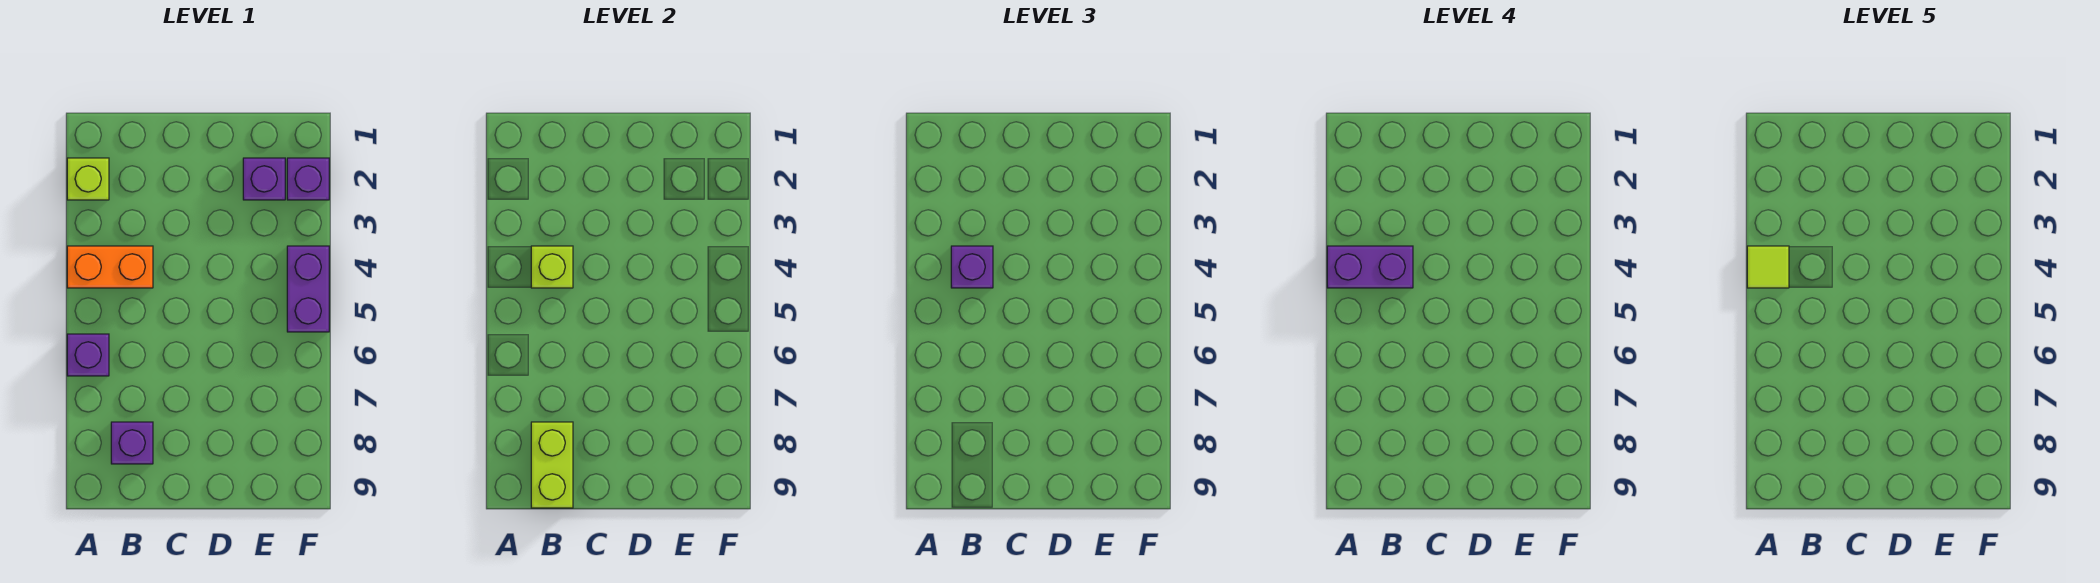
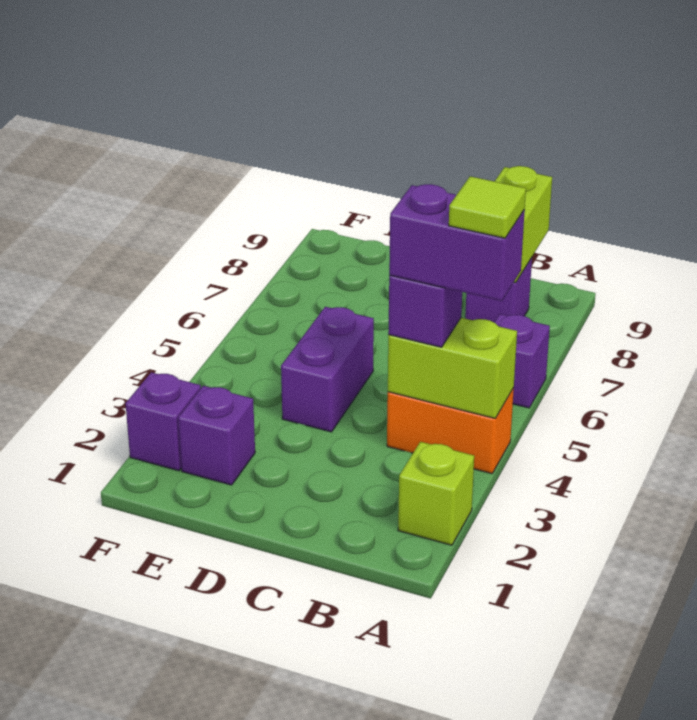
lime brick B4 level 2 -> lime brick A4:B4 level 2
purple brick F4:F5 level 1 -> purple brick D4:D5 level 1

